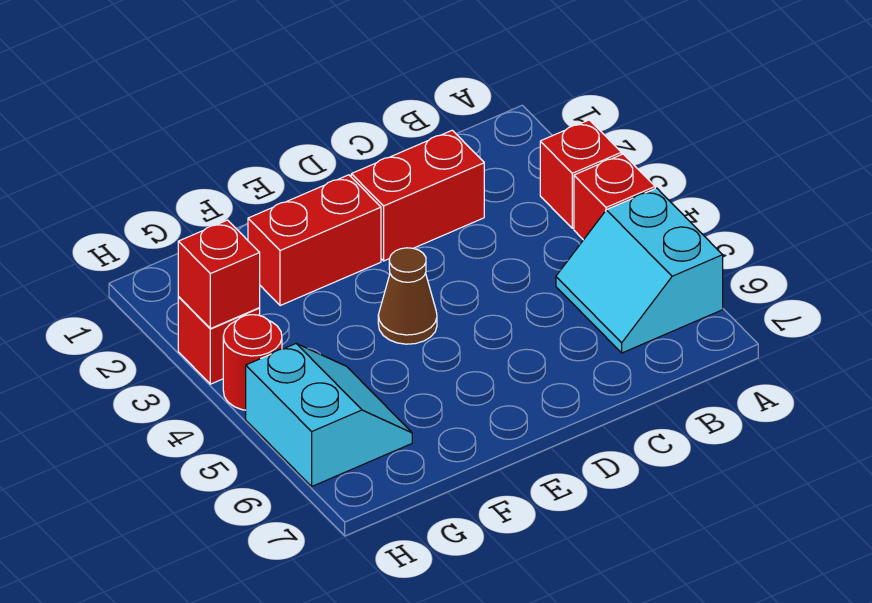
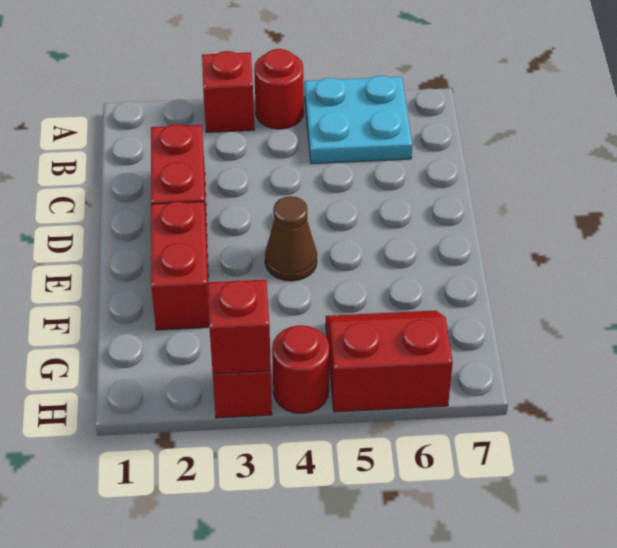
red brick A4 level 1 -> red round brick A4 level 1
cyan slope A5:B6 level 1 top A -> cyan plate A5:B6 level 1
cyan slope G5:H6 level 1 top H -> red slope G5:H6 level 1 top H

